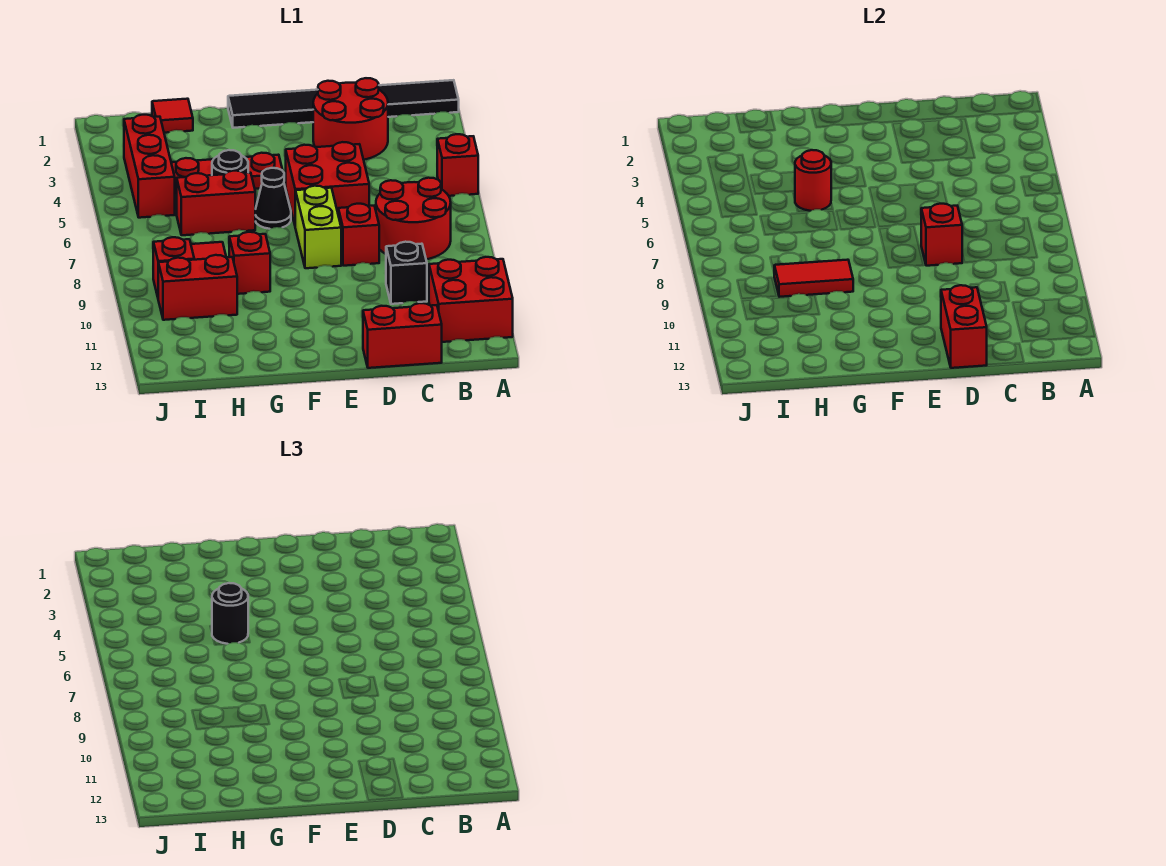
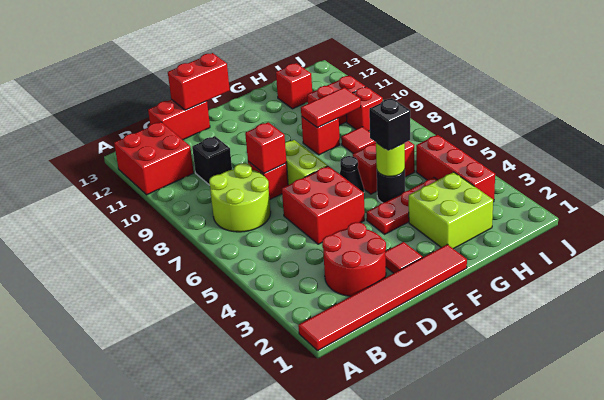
black tile A1:F1 level 1 -> red tile A1:F1 level 1
red brick A5 level 1 -> red brick H12 level 1
red round brick B7:C8 level 1 -> lime round brick B7:C8 level 1
red brick D12:D13 level 2 -> red brick D13:E13 level 2
none -> lime brick G2:H3 level 1
red round brick G5 level 2 -> lime round brick G5 level 2
black round brick G5 level 3 -> black brick G5 level 3
red tile H1 level 1 -> red tile E2 level 1

